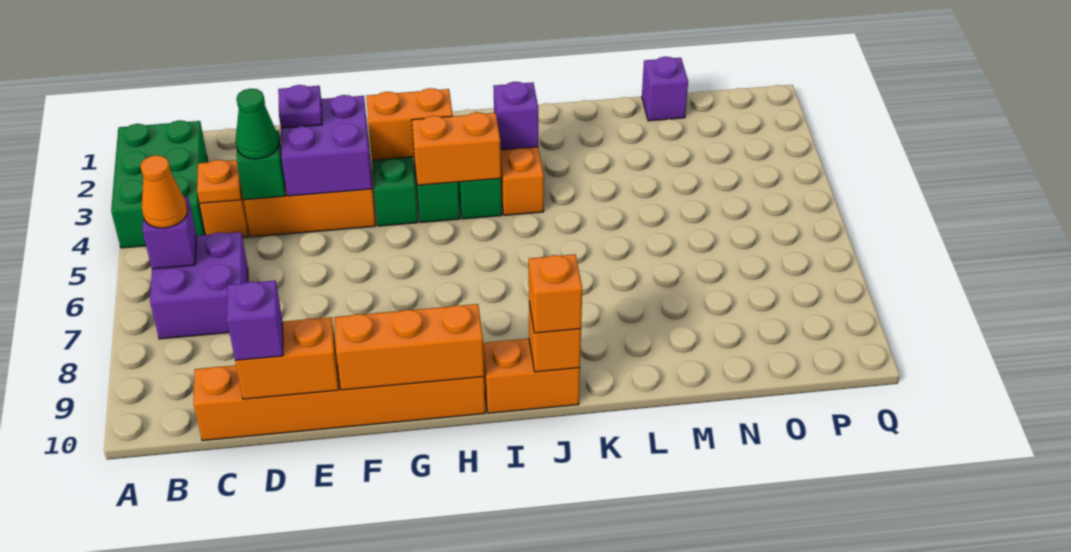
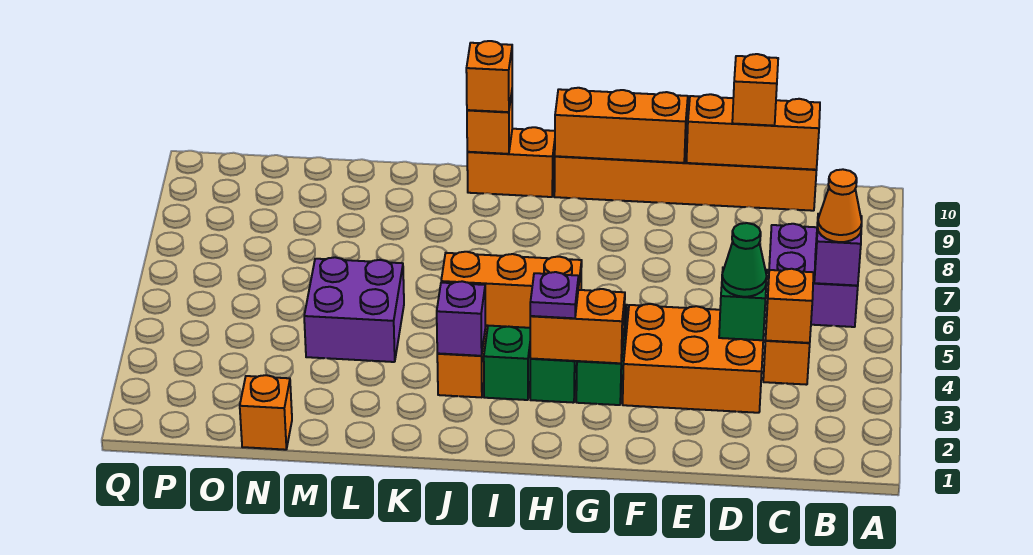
green brick A2:B4 level 1 -> none
orange plate C4 level 2 -> orange brick C4 level 2
orange brick D10:E10 level 2 -> orange brick C10:E10 level 2
purple brick D10 level 3 -> orange brick D10 level 3
purple brick E3:F4 level 2 -> purple brick L4:M5 level 1
purple plate E3 level 3 -> purple plate H3 level 3
orange brick H4:I4 level 2 -> orange brick H4:J4 level 2
purple brick N1 level 1 -> orange brick N1 level 1

